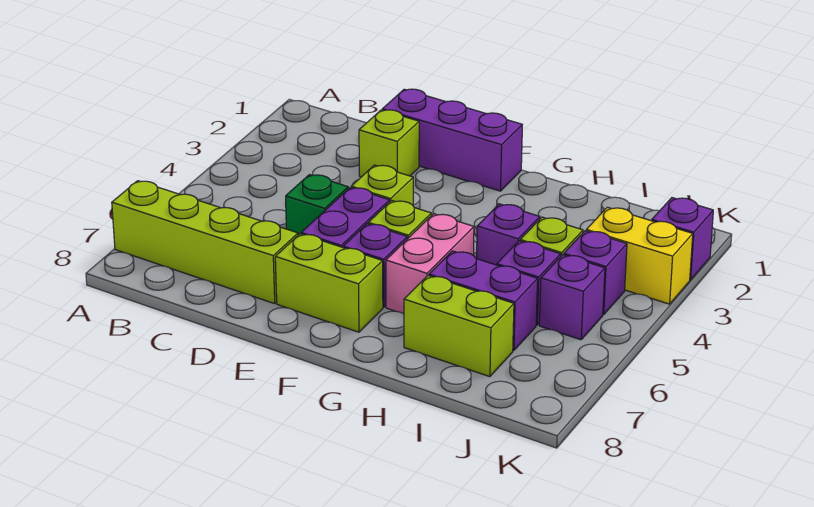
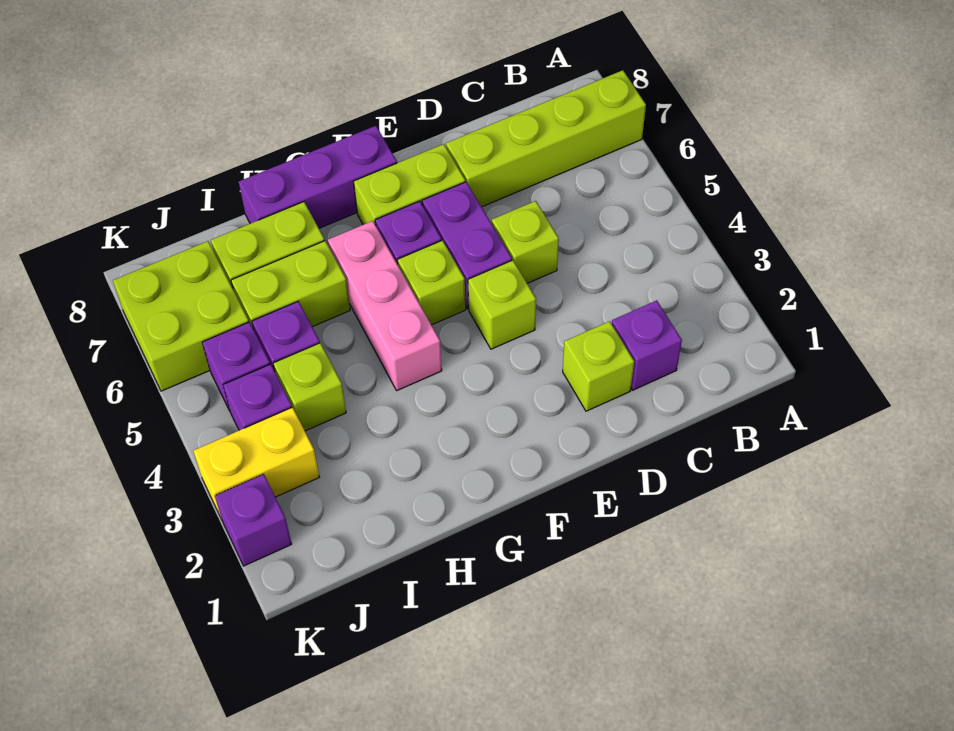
purple brick D1:F1 level 1 -> purple brick F8:H8 level 1
green brick D5 level 1 -> lime brick D5 level 1
pink brick G5:G6 level 1 -> pink brick G4:G6 level 1
purple brick H4 level 1 -> purple brick C2 level 1
purple brick H6:I6 level 1 -> lime brick H6:I6 level 1
none -> lime brick J6:K7 level 1

